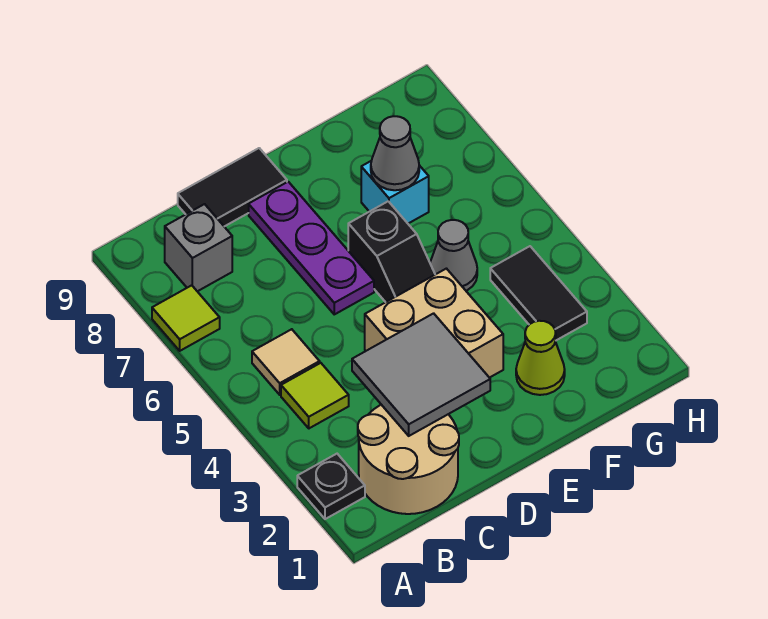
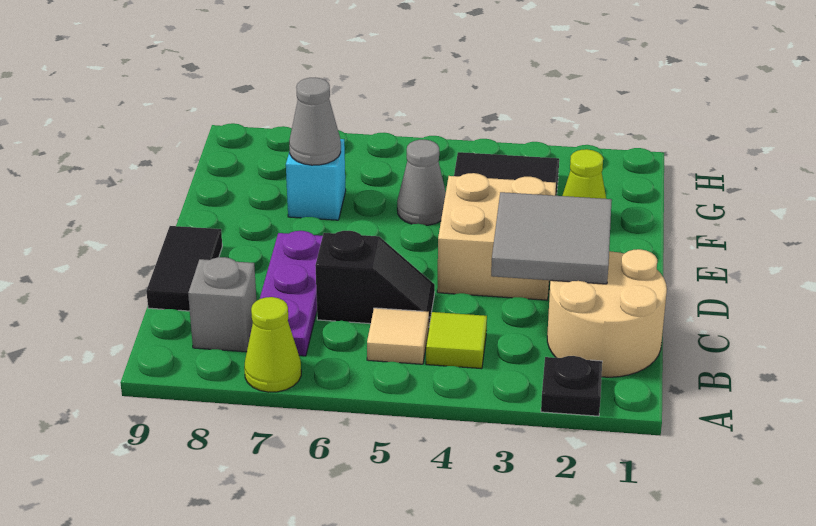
lime tile A7 level 1 -> lime cone A7 level 1
purple plate D6:D8 level 1 -> purple plate B7:D7 level 1
black slope E5:E6 level 1 top 6 -> black slope C5:C6 level 1 top 6

